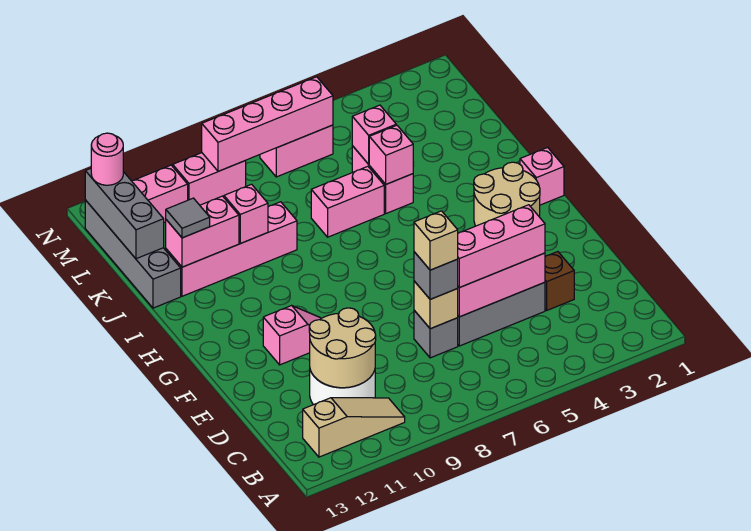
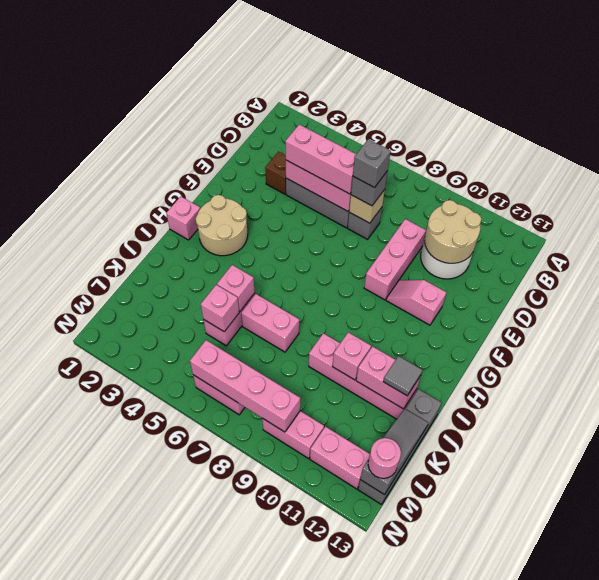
tan slope B10:B12 level 1 top 12 -> none
tan brick D7 level 4 -> grey brick D7 level 4
none -> pink brick D9:F9 level 1
grey brick K13:M13 level 2 -> grey slope K13:M13 level 2 top M

